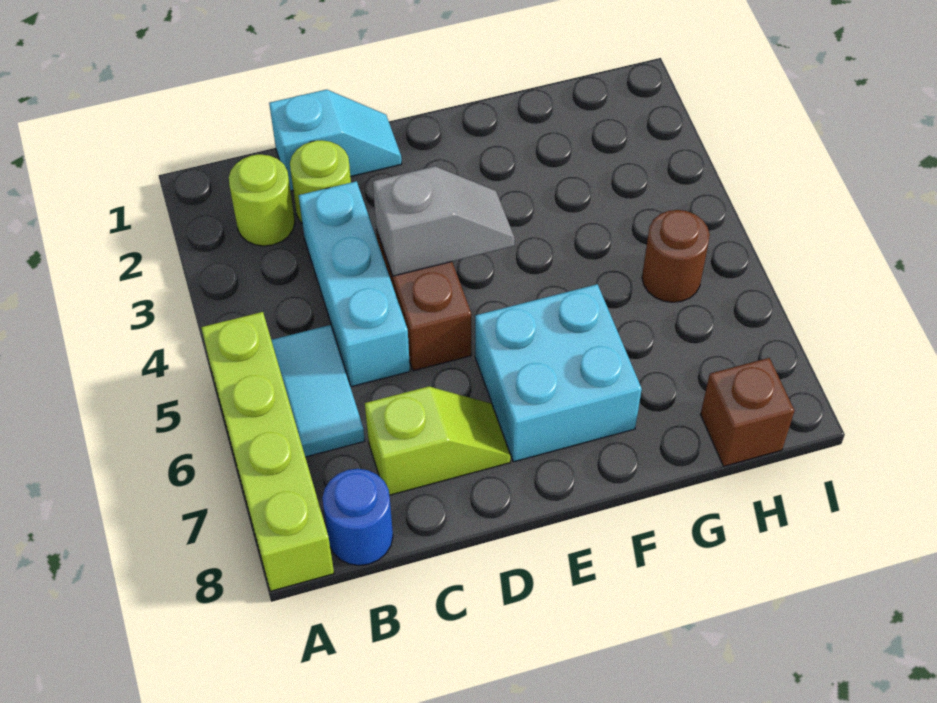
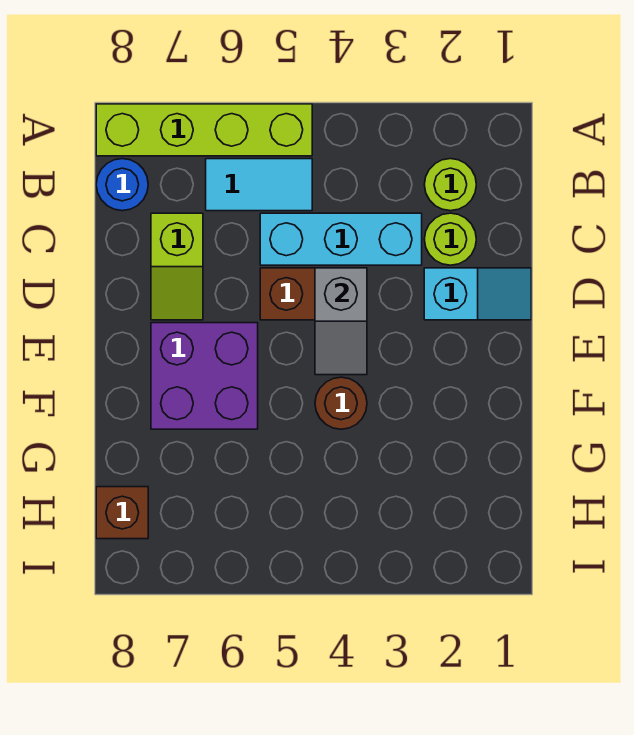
cyan slope C1:D1 level 1 top C -> cyan slope D1:D2 level 1 top 2
cyan brick E6:F7 level 1 -> purple brick E6:F7 level 1
brown round brick H5 level 1 -> brown round brick F4 level 1

